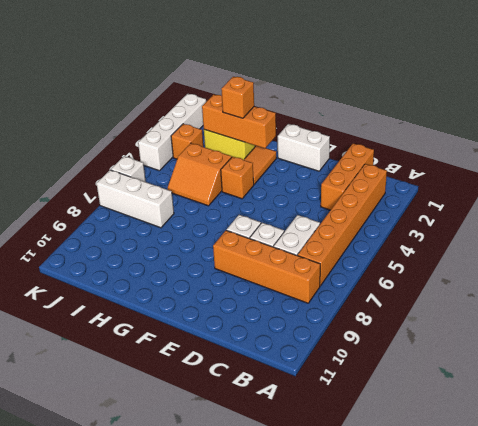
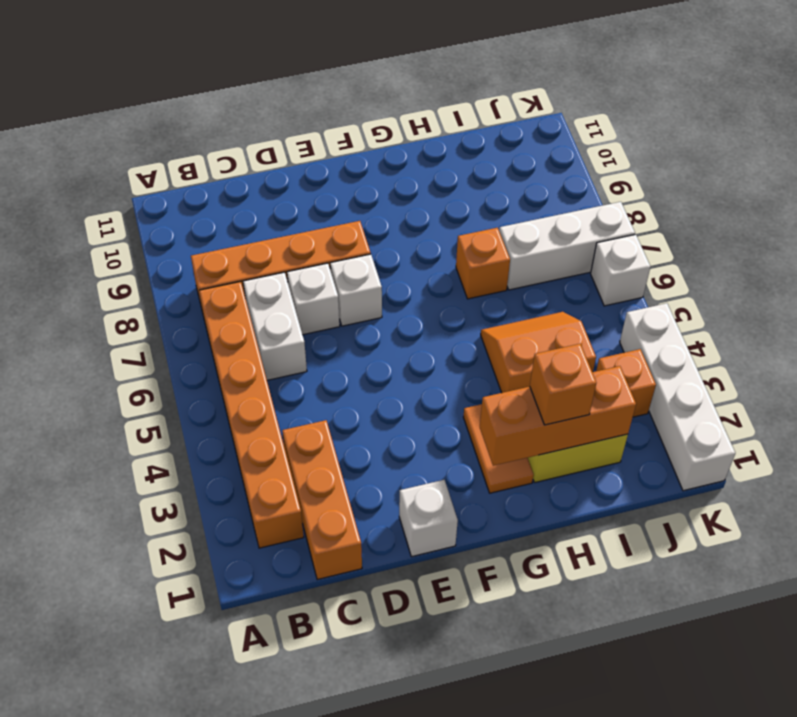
white brick E1:F1 level 1 -> white brick E1 level 1
orange brick G4 level 1 -> orange brick H7 level 1

